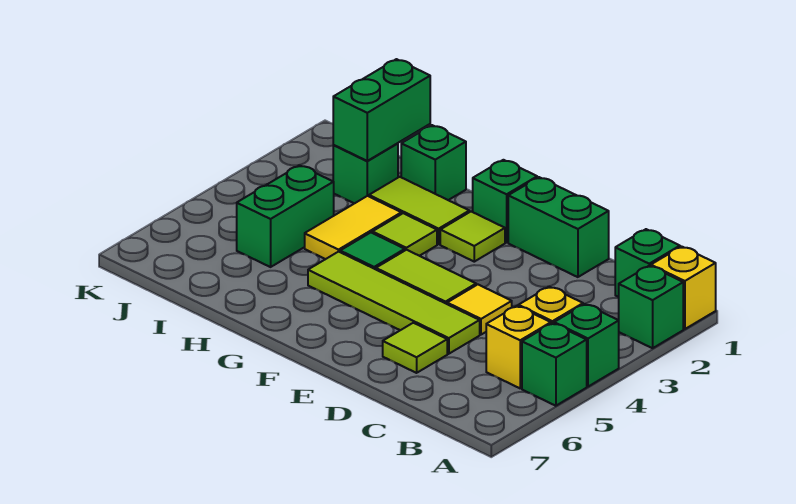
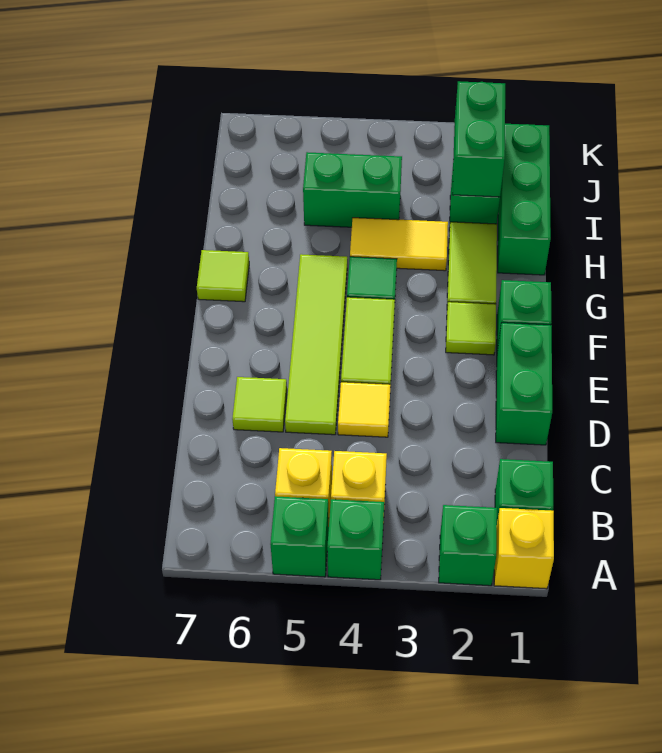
lime tile G3 level 1 -> lime tile G7 level 1
green brick H1 level 1 -> green brick H1:J1 level 1
green brick I1:I2 level 2 -> green brick I2:J2 level 2

